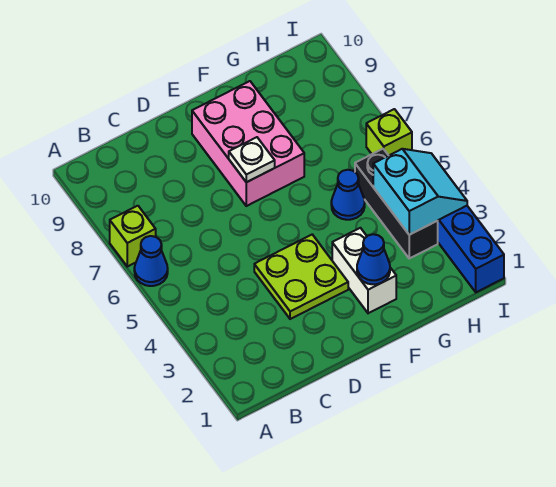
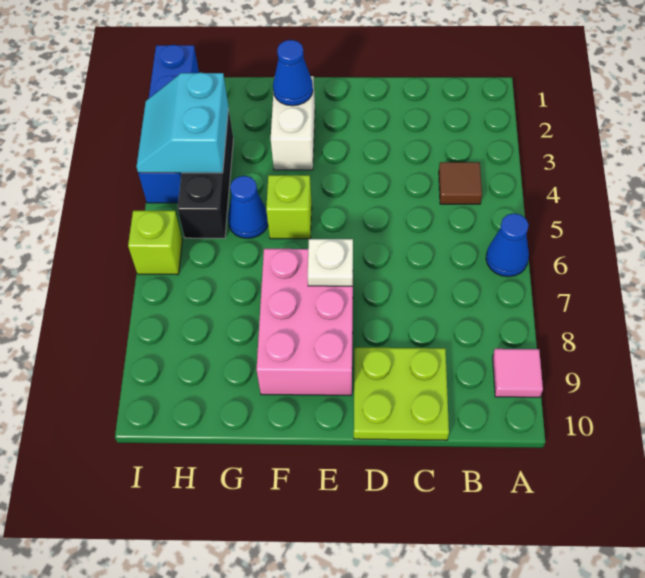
lime brick A7 level 1 -> lime brick F5 level 1
none -> pink tile A9 level 1
none -> brown tile B4 level 1
lime plate D3:E4 level 1 -> lime plate C9:D10 level 1

